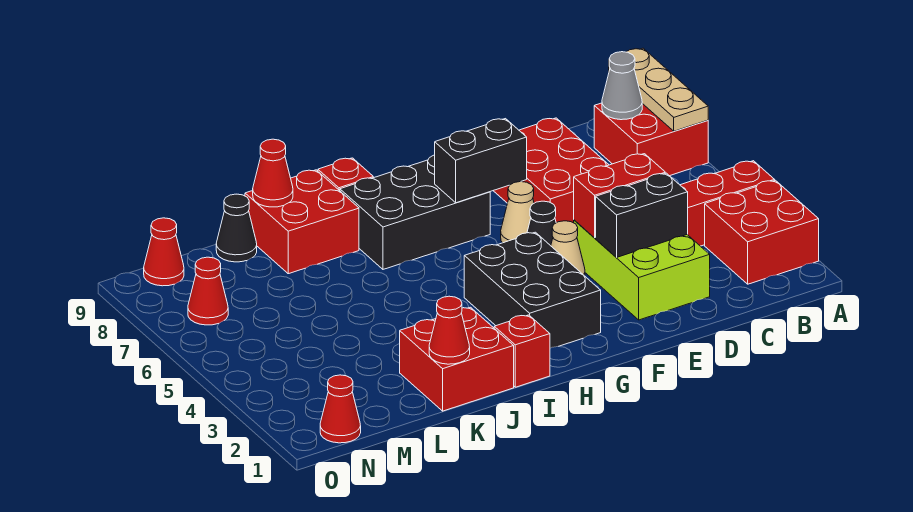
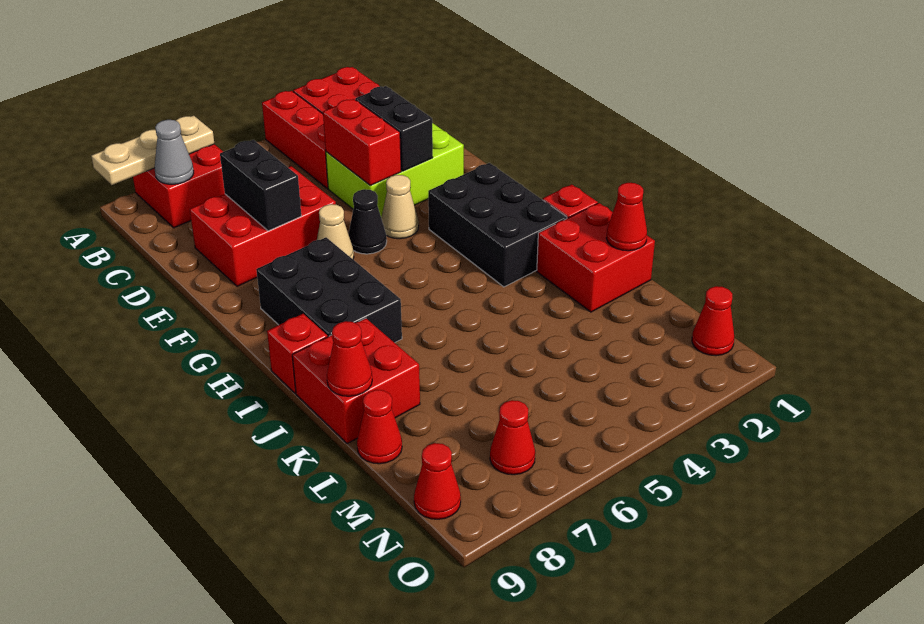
black brick F7:G7 level 2 -> black brick D7:E7 level 2
black brick G2:H4 level 1 -> black brick G2:I3 level 1
black cone L9 level 1 -> red cone L9 level 1

